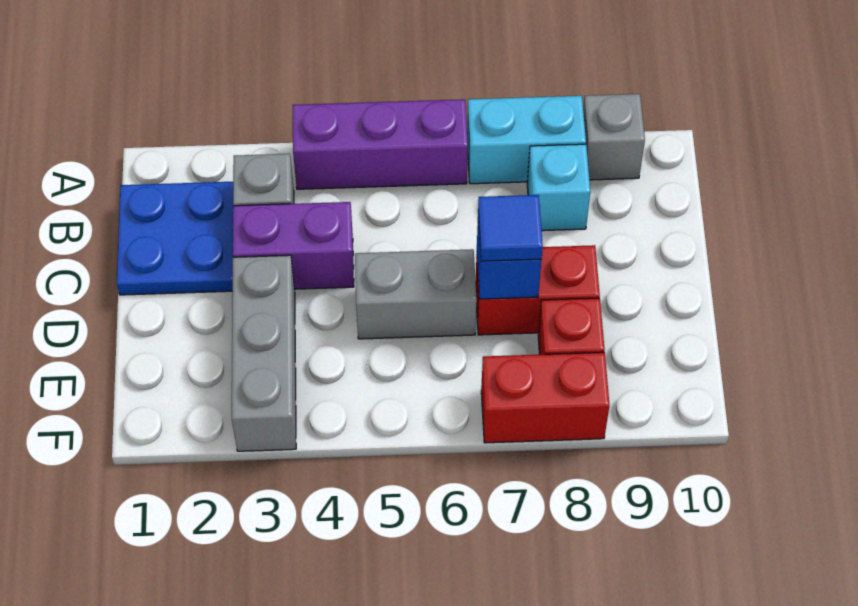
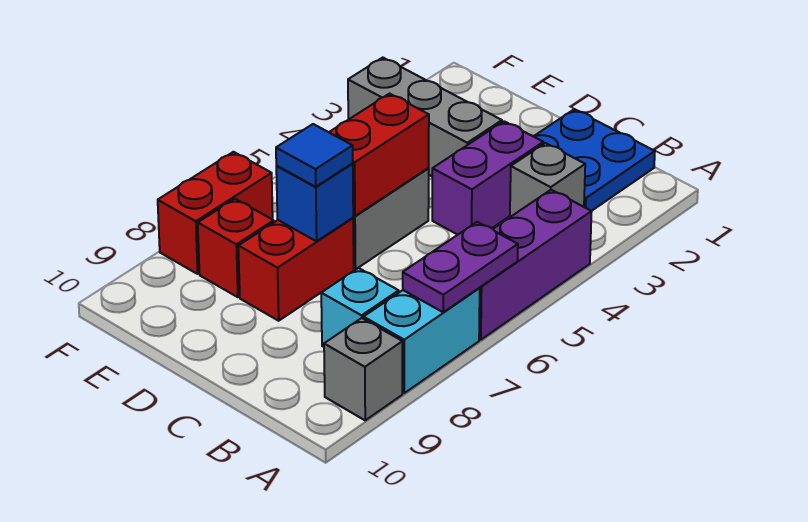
none -> purple plate A6:A7 level 2
none -> red brick D5:D6 level 2

